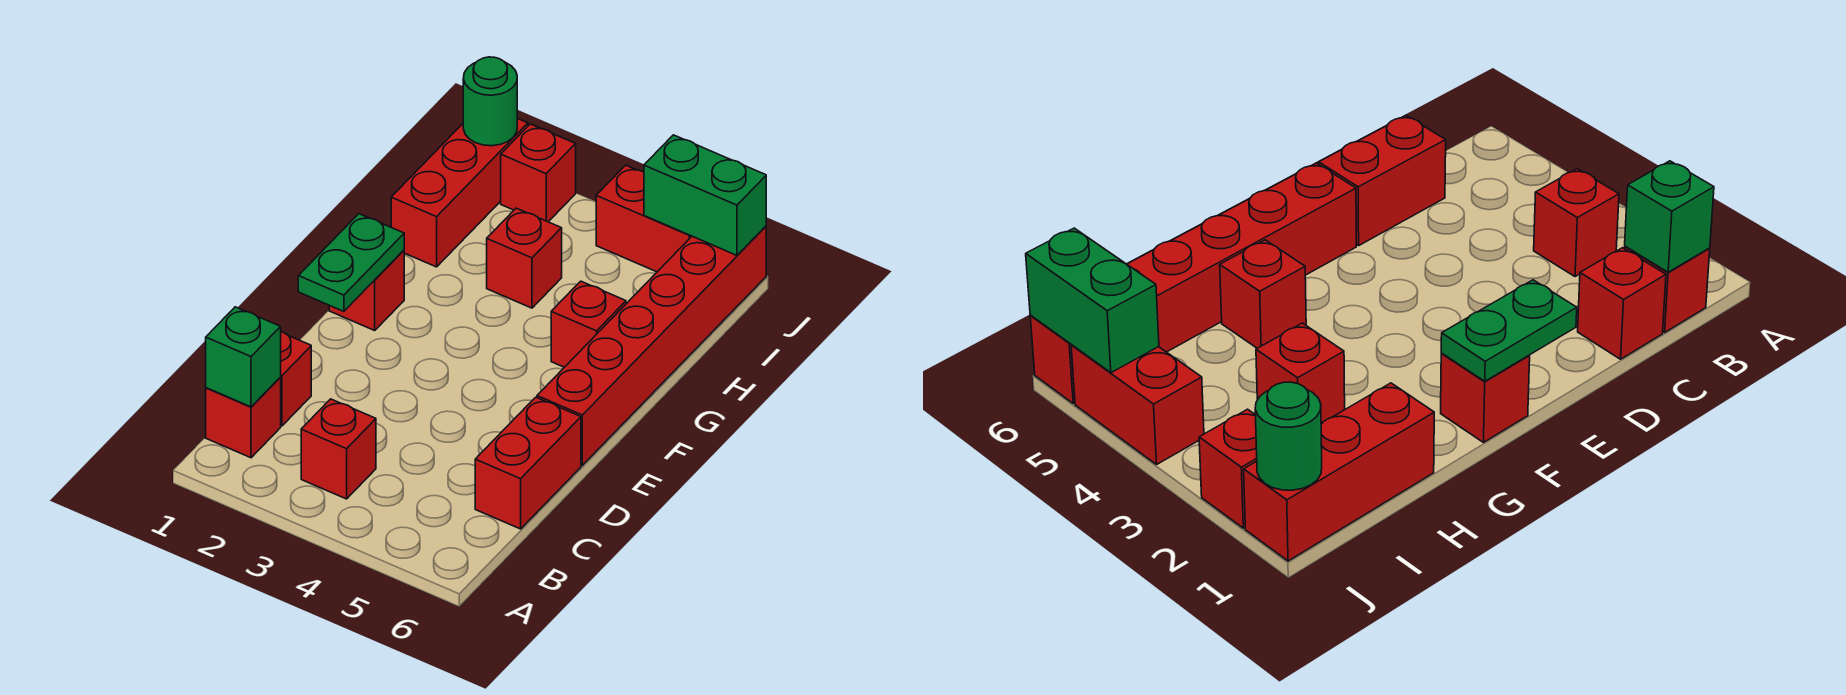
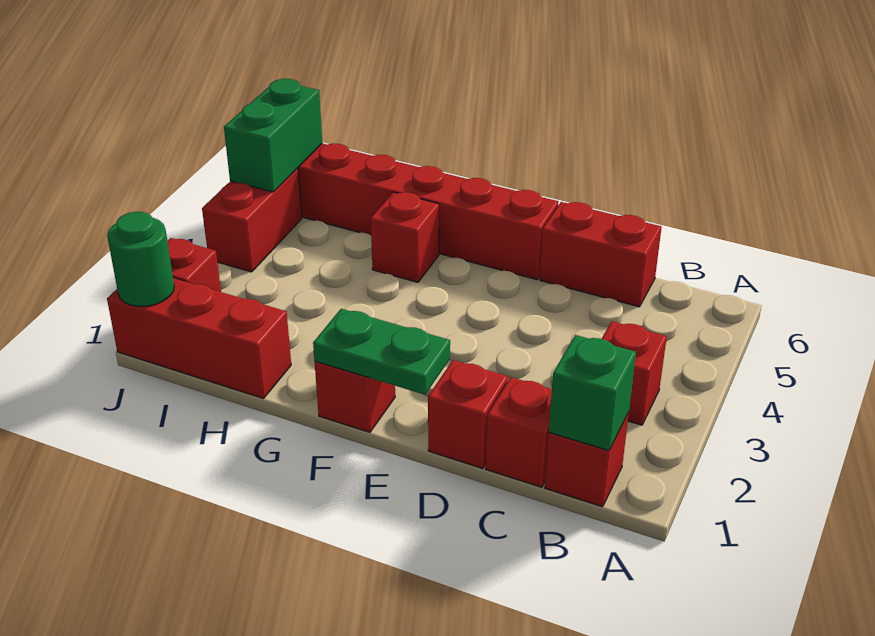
red brick H3 level 1 -> red brick D1 level 1

